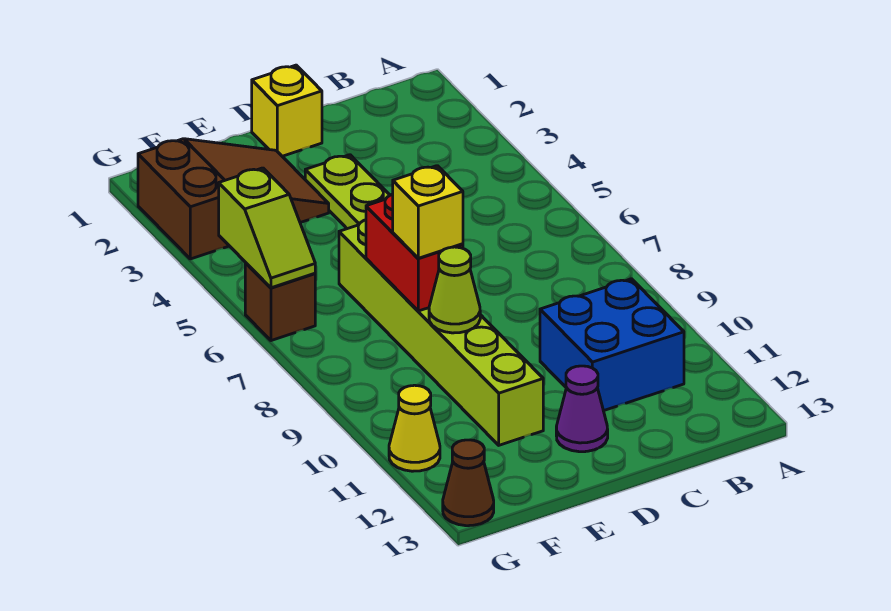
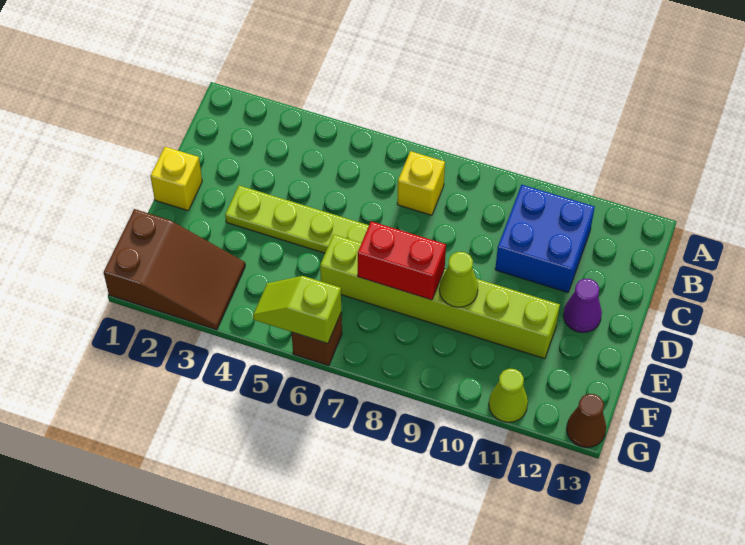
brown slope E2:G3 level 1 top G -> brown slope F1:G3 level 1 top 1
yellow brick E8 level 3 -> yellow brick B7 level 1
lime slope G5:G6 level 2 top 5 -> lime slope G5:G6 level 2 top 6
yellow cone G11 level 1 -> lime cone G11 level 1

